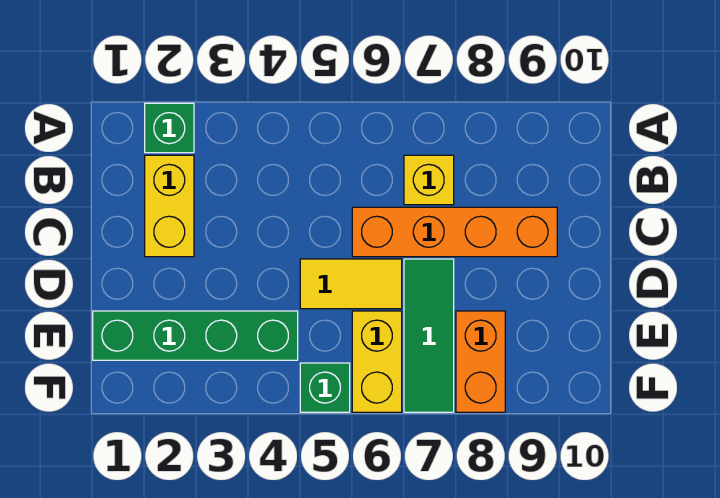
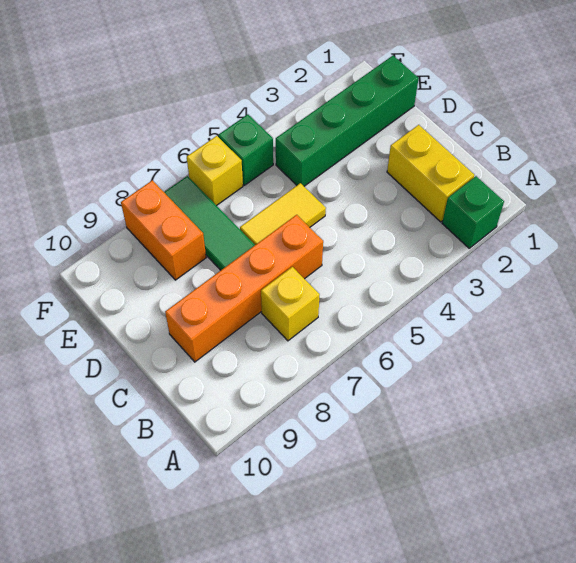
yellow brick E6:F6 level 1 -> yellow brick F6 level 1

